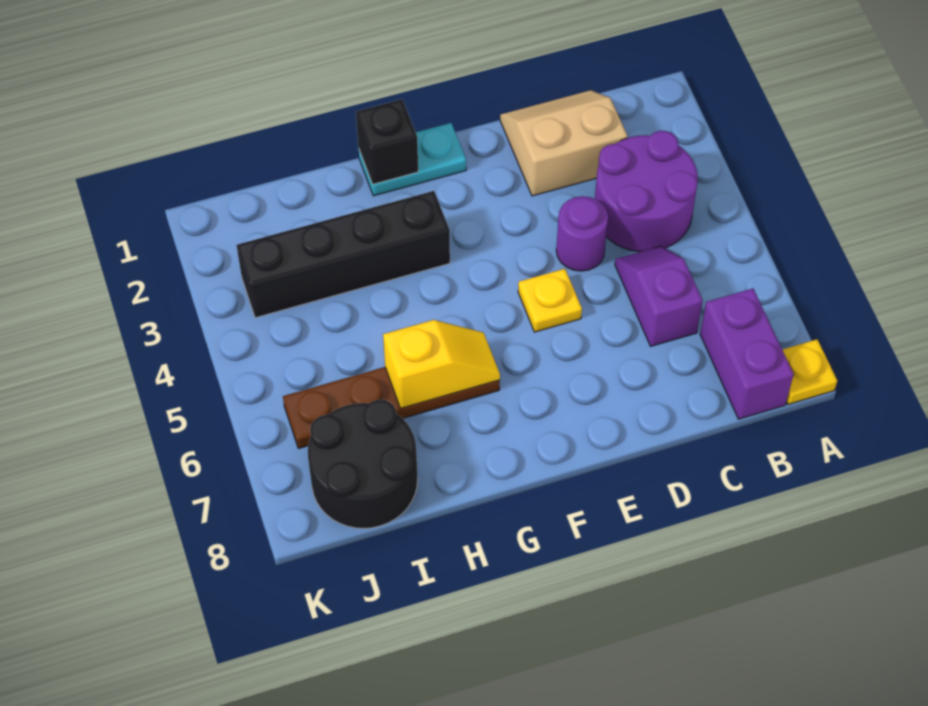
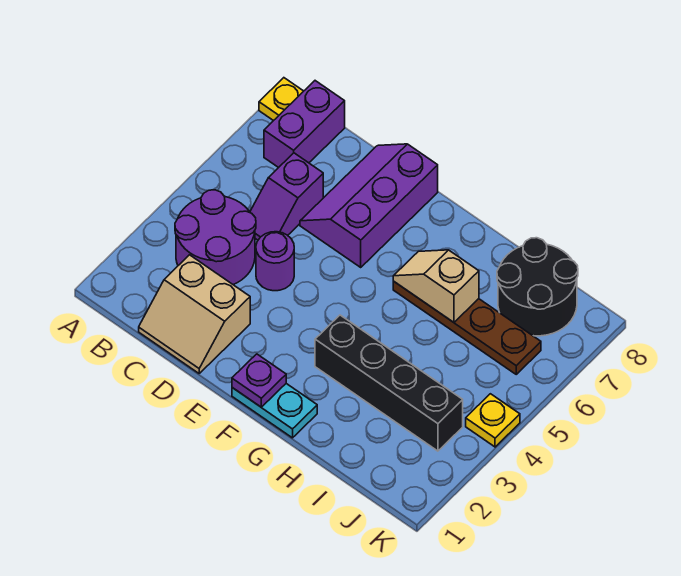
none -> purple slope D6:E8 level 1 top E
yellow plate E5 level 1 -> yellow plate K4 level 1
none -> purple plate F1 level 2
black brick G1 level 2 -> none
yellow slope G6:H6 level 2 top H -> tan slope G6:H6 level 2 top H

